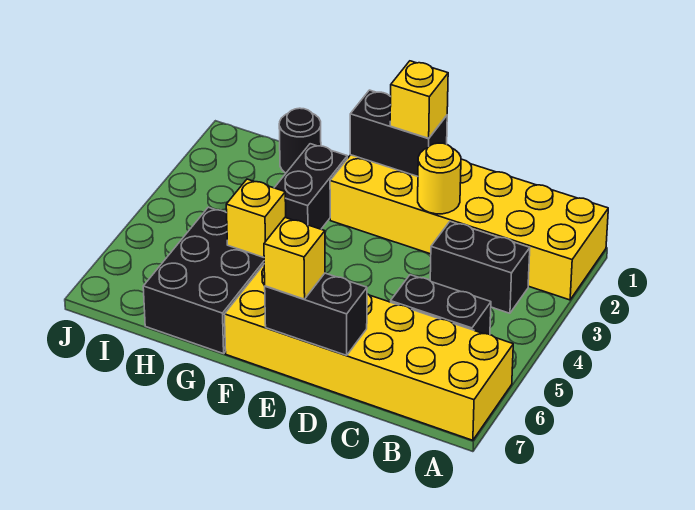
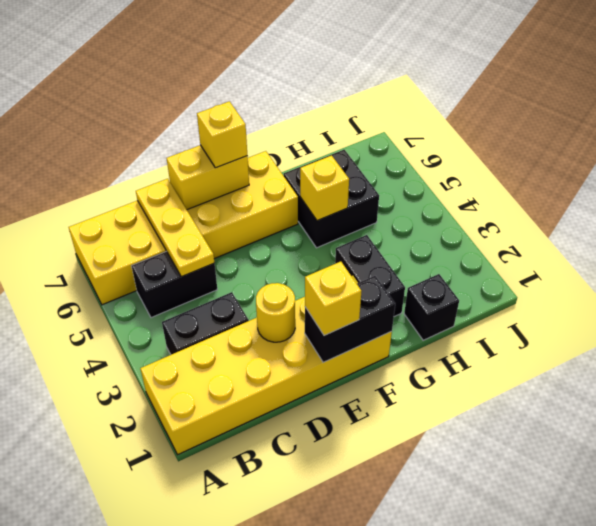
none -> yellow plate C5:C7 level 2
black brick D7:E7 level 2 -> yellow brick D7:E7 level 2
black brick G5:H7 level 1 -> black brick G5:H6 level 1
black round brick H1 level 1 -> black brick H1 level 1

